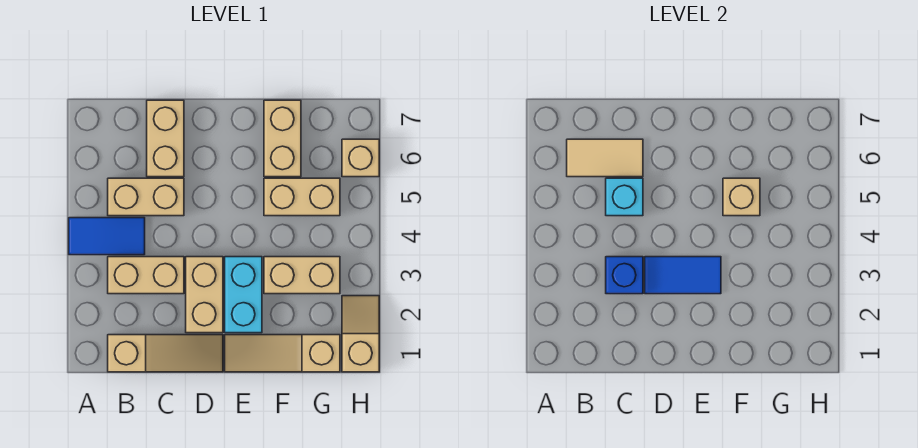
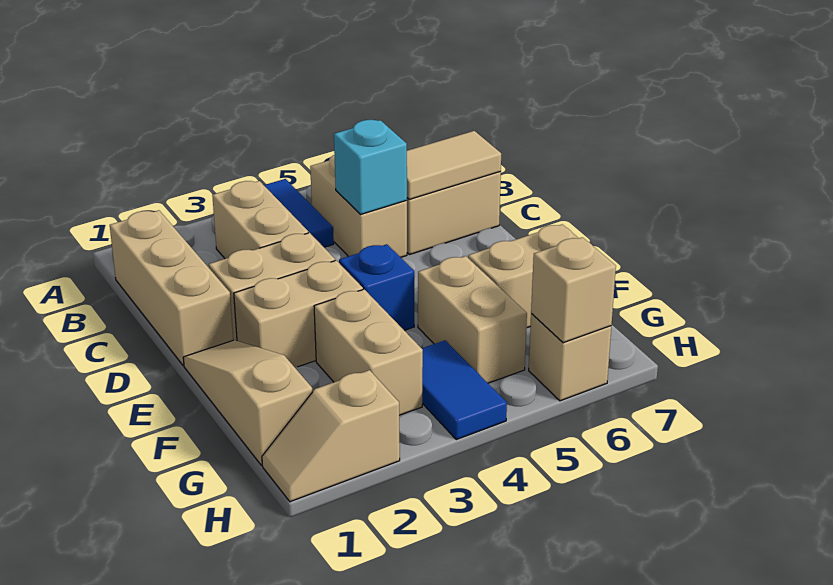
tan slope B1:D1 level 1 top B -> tan brick B1:D1 level 1
tan tile B6:C6 level 2 -> tan tile C6:C7 level 2
blue brick C3 level 2 -> blue brick E4 level 1
blue tile D3:E3 level 2 -> blue tile G4:H4 level 1
cyan brick E2:E3 level 1 -> tan brick E2:E3 level 1
tan brick F5 level 2 -> tan brick H6 level 2
tan slope H1:H2 level 1 top 1 -> tan slope H1:H2 level 1 top 2

